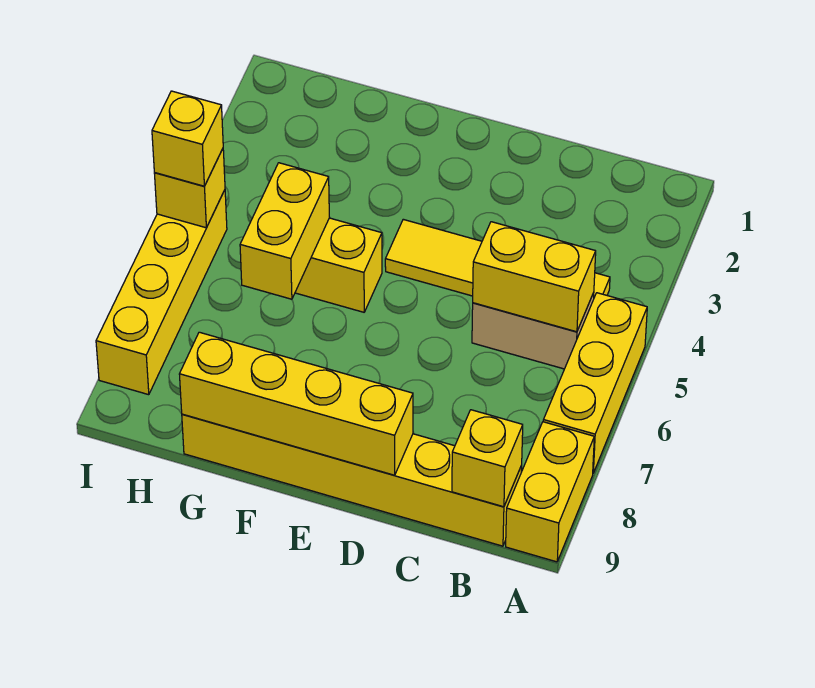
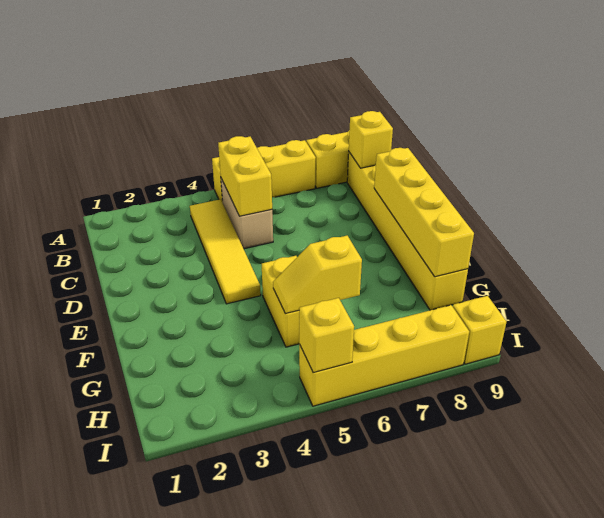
yellow brick G5:G6 level 2 -> yellow slope G5:G6 level 2 top 6
yellow brick I5 level 3 -> yellow brick I9 level 1

